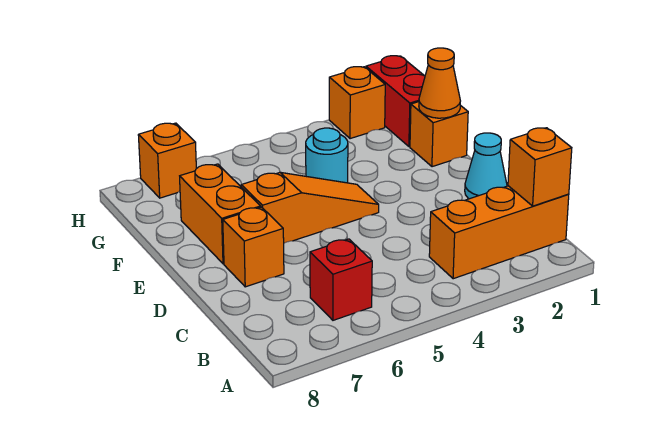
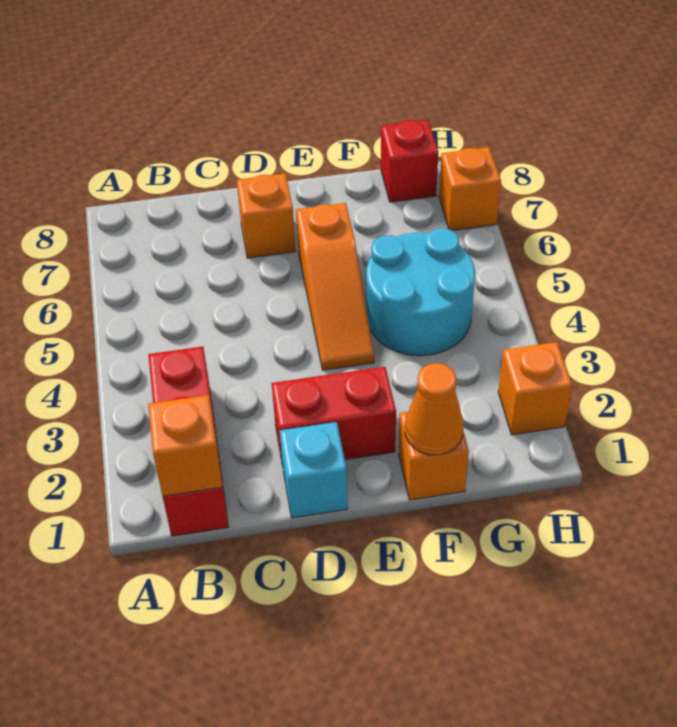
orange brick B1:B3 level 1 -> red brick B1:B3 level 1
red brick B6 level 1 -> red brick G8 level 1
cyan cone D1 level 1 -> cyan brick D1 level 1
orange brick E7:F7 level 1 -> none
cyan round brick F4 level 1 -> cyan round brick F4:G5 level 1
red brick G1:H1 level 1 -> red brick D2:E2 level 1

